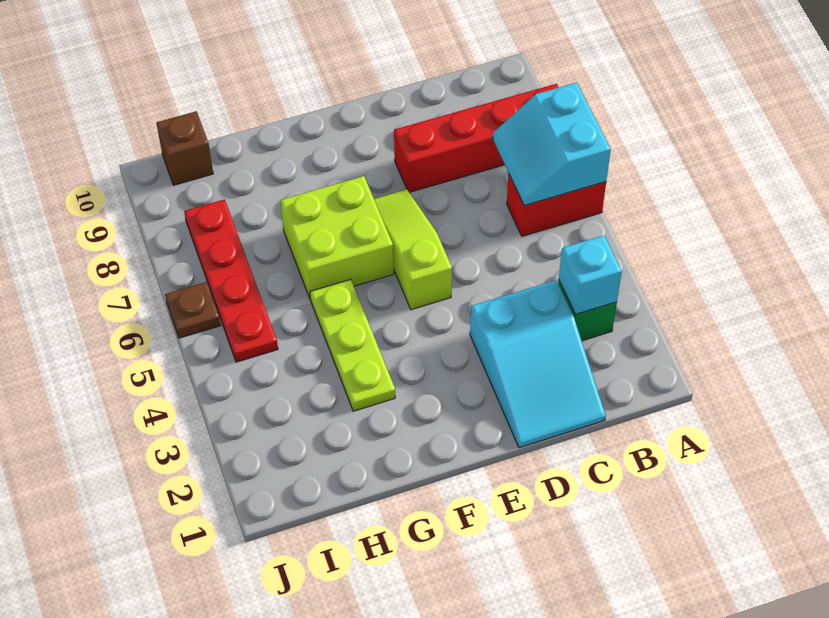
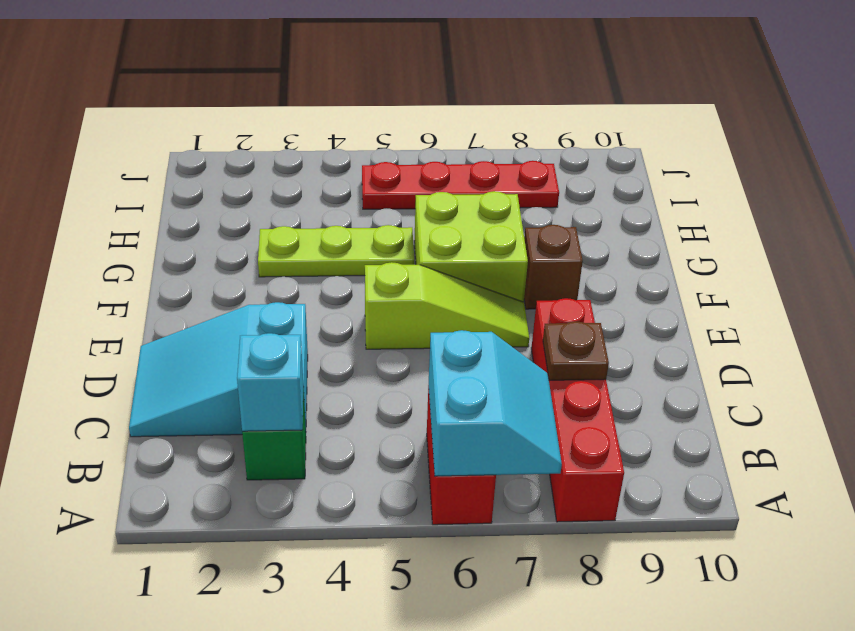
cyan slope A6:B7 level 2 top A -> cyan slope A6:B7 level 2 top 6
brown brick I10 level 1 -> brown brick F8 level 1
brown plate J6 level 1 -> brown plate C8 level 2

